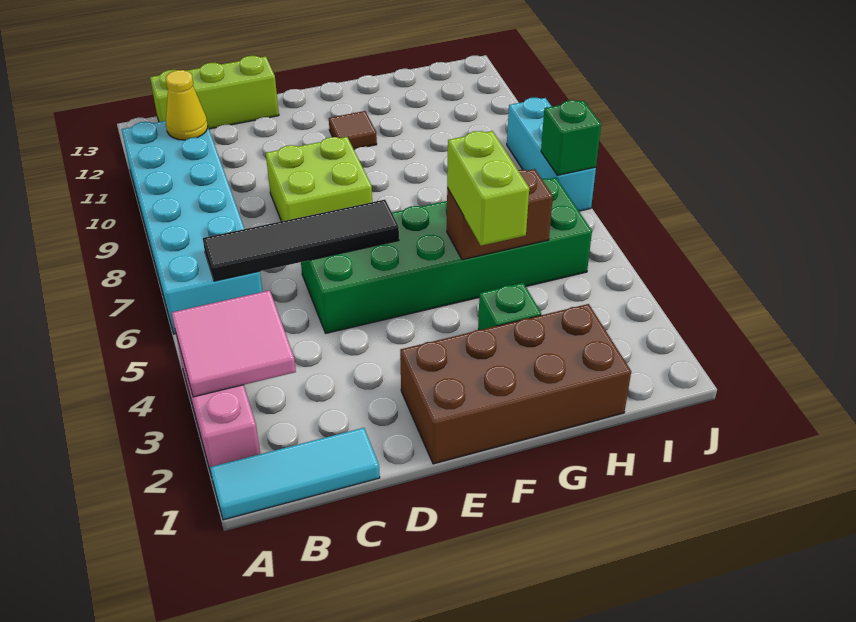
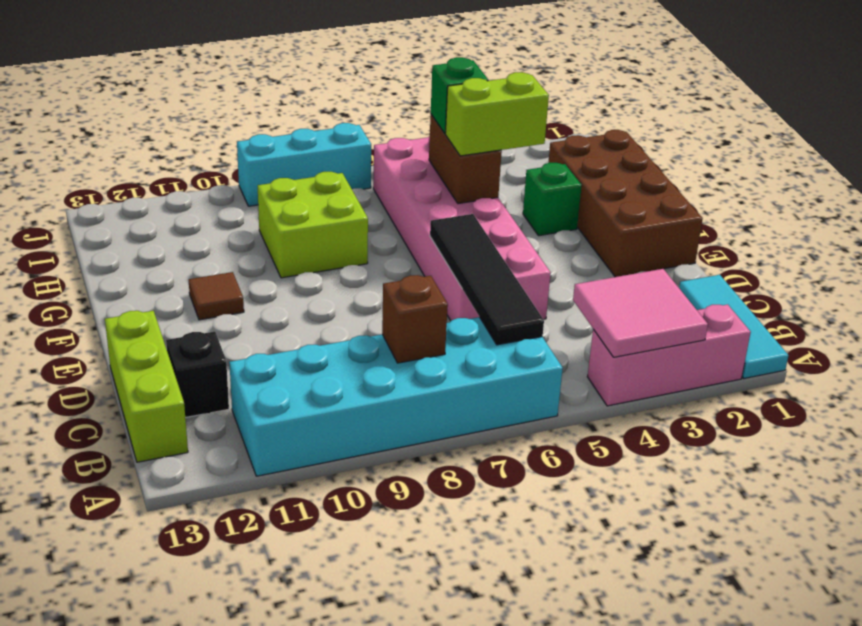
none -> brown brick B8 level 2
yellow cone B11 level 2 -> none
none -> black brick C12 level 1
green brick D5:I6 level 1 -> pink brick D5:I6 level 1
lime brick D8:E9 level 1 -> lime brick G8:H9 level 1
green brick J7 level 2 -> green brick H5 level 3

